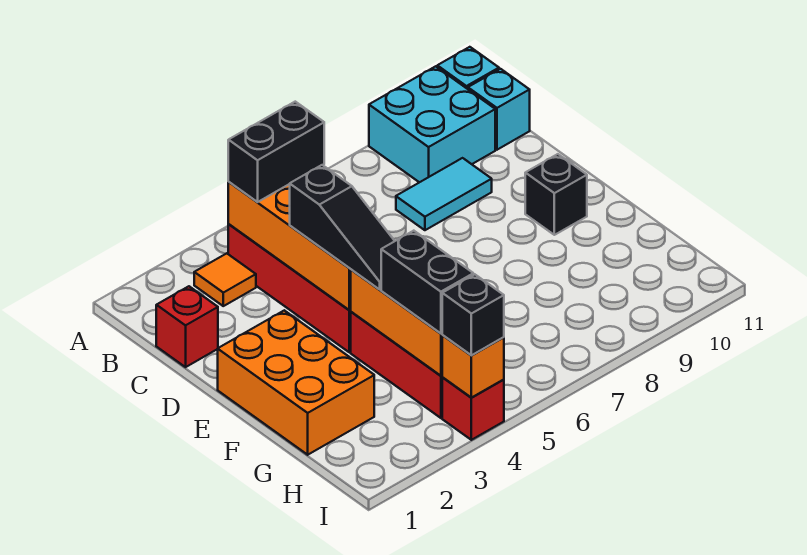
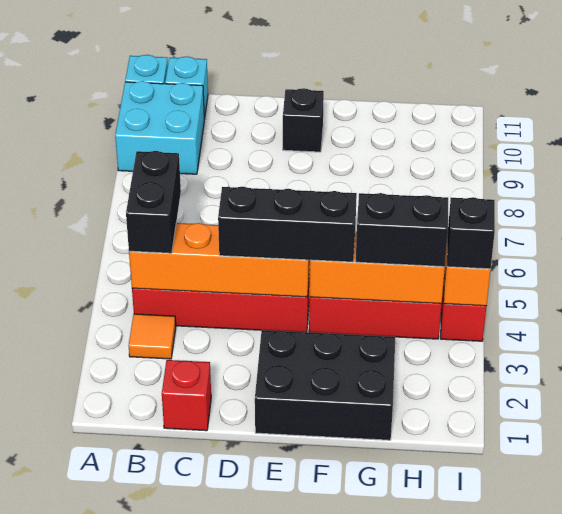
cyan tile C8:C9 level 1 -> none
black slope D4:F4 level 3 top D -> black brick D4:F4 level 3
orange brick E1:G2 level 1 -> black brick E1:G2 level 1

